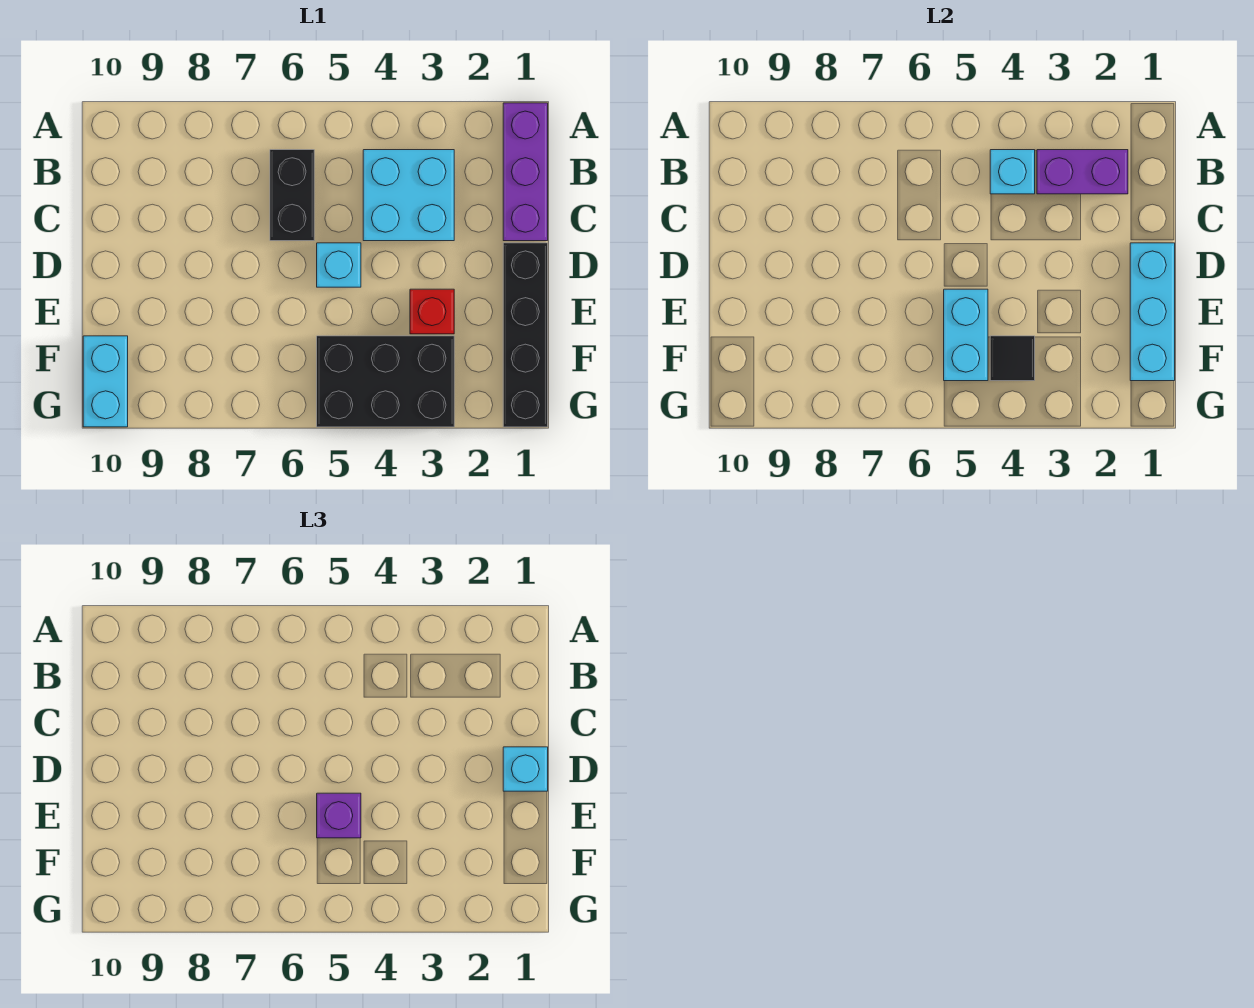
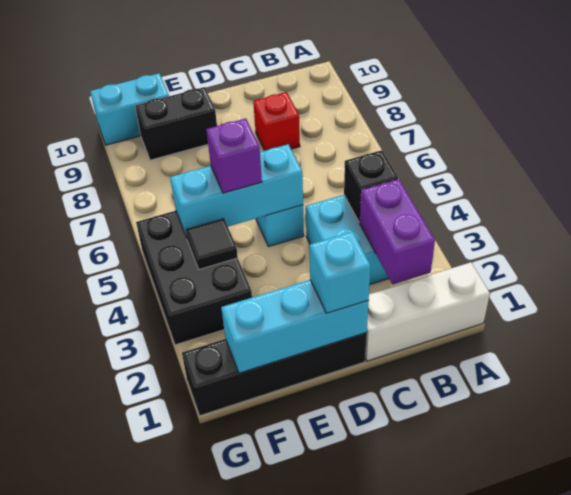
purple brick A1:C1 level 1 -> white brick A1:C1 level 1
cyan brick B4 level 2 -> black brick B4 level 2
black brick B6:C6 level 1 -> black brick E9:F9 level 1
red brick E3 level 1 -> red brick C8 level 1
cyan brick E5:F5 level 2 -> cyan brick D5:F5 level 2

